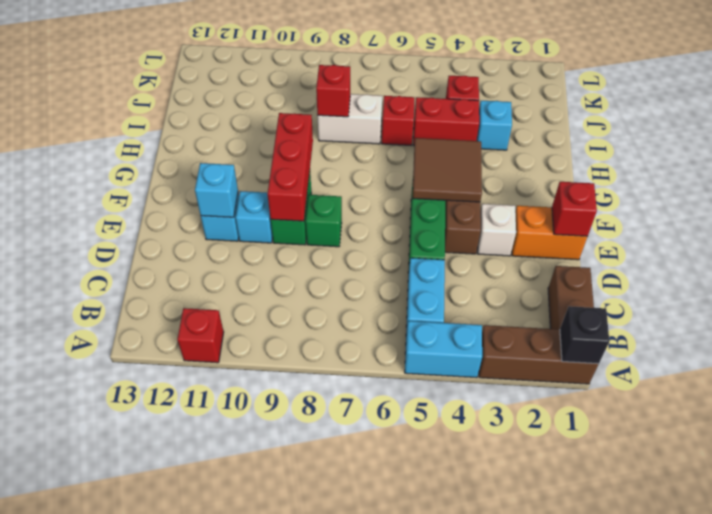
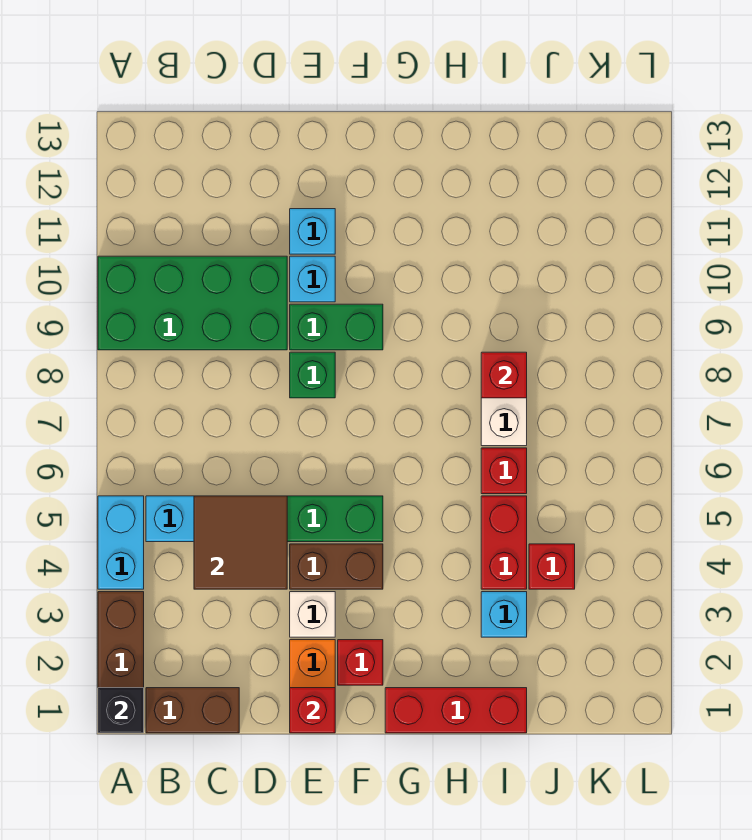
none -> green brick A9:D10 level 1
red brick A11 level 1 -> red brick F2 level 1
red brick E9:G9 level 2 -> red brick G1:I1 level 1
cyan brick E11 level 2 -> none
brown tile F4:G5 level 2 -> brown tile C4:D5 level 2

